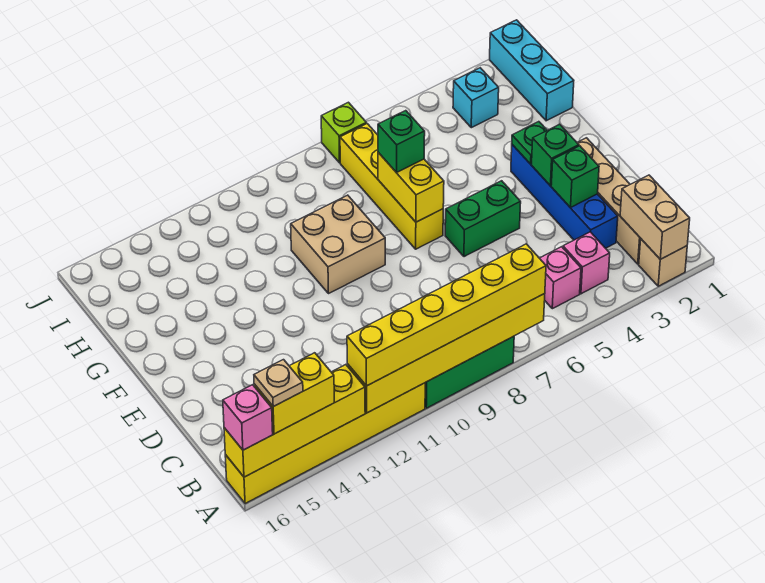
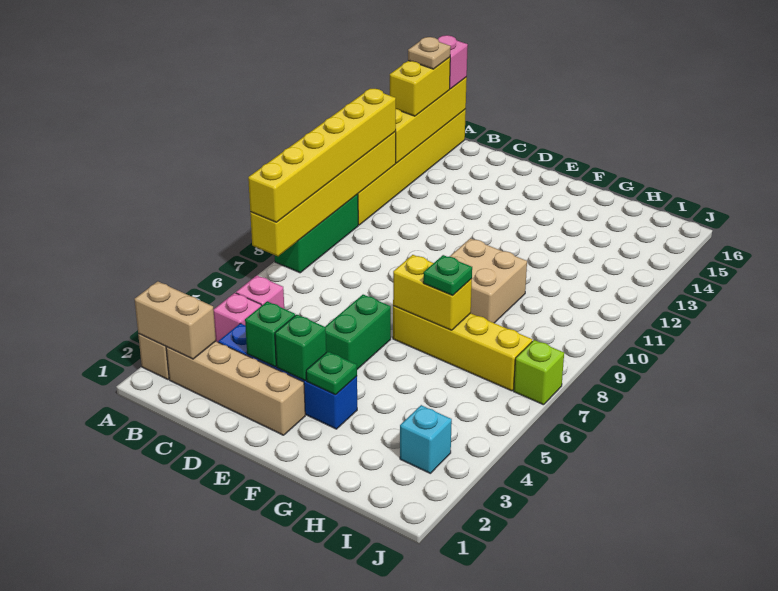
green brick G7 level 3 -> green plate G7 level 3
cyan brick H1:J1 level 1 -> none

